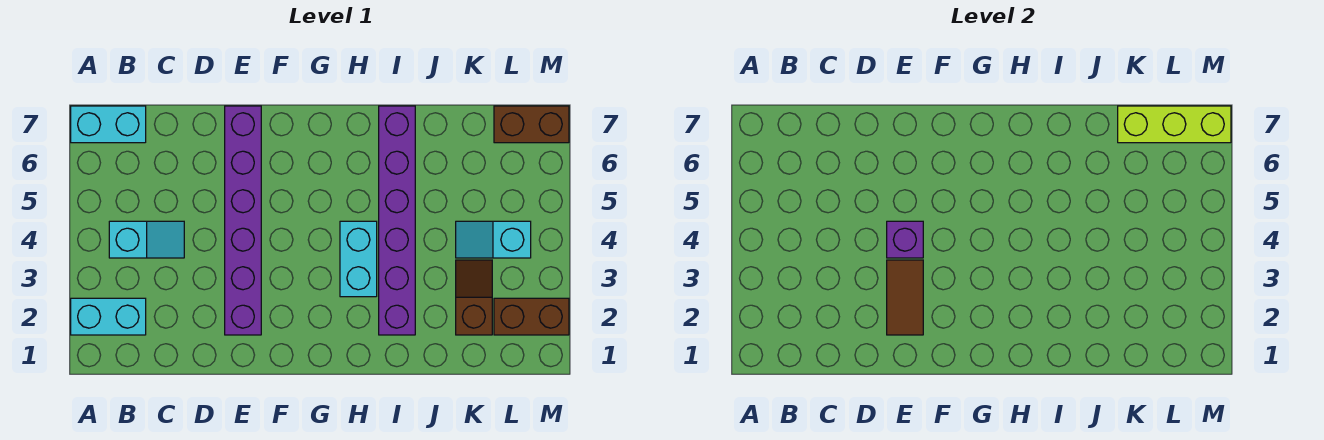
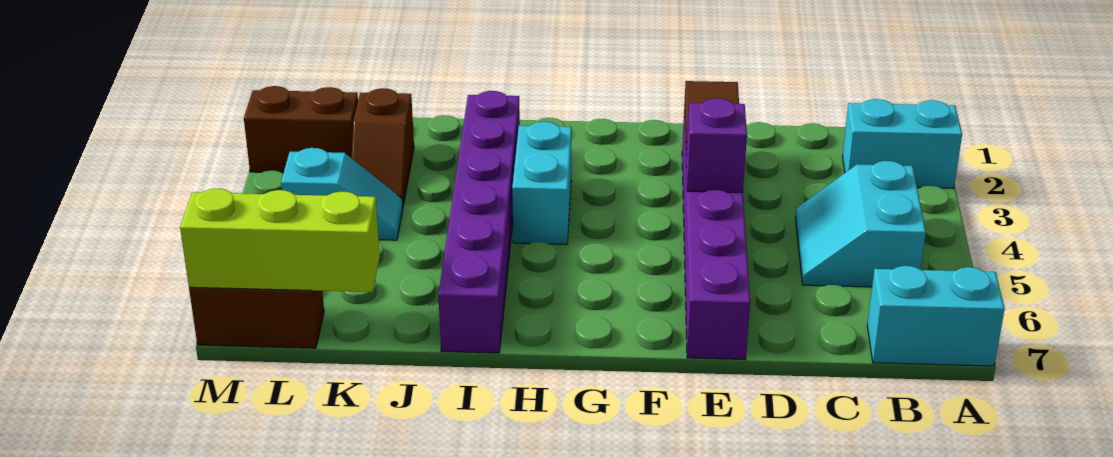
cyan slope B4:C4 level 1 top B -> cyan slope B4:C5 level 1 top B

